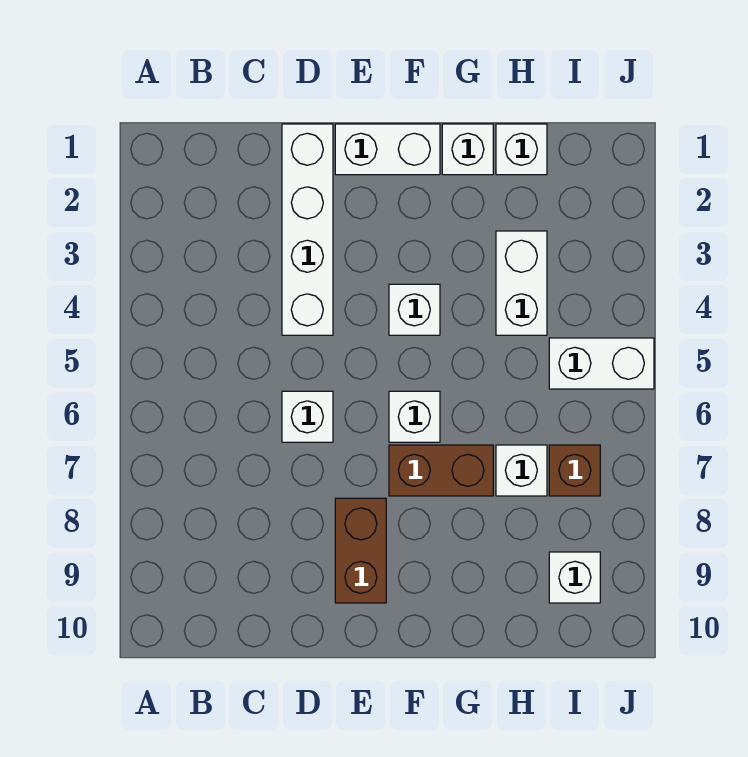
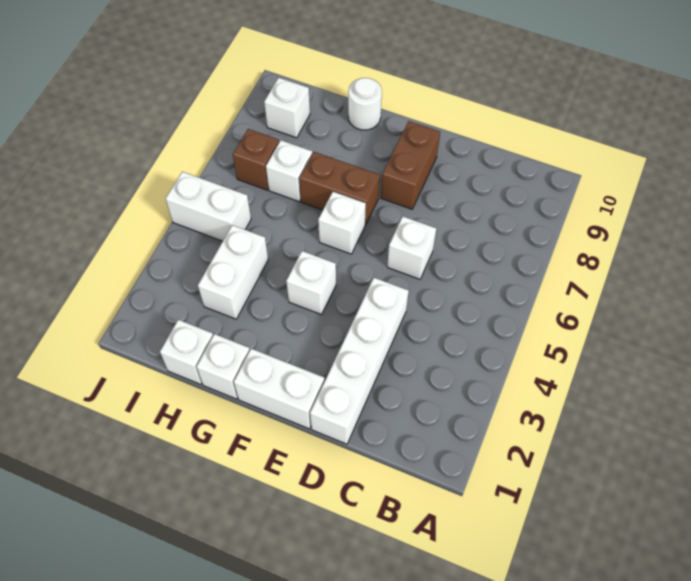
none -> white round brick G10 level 1

